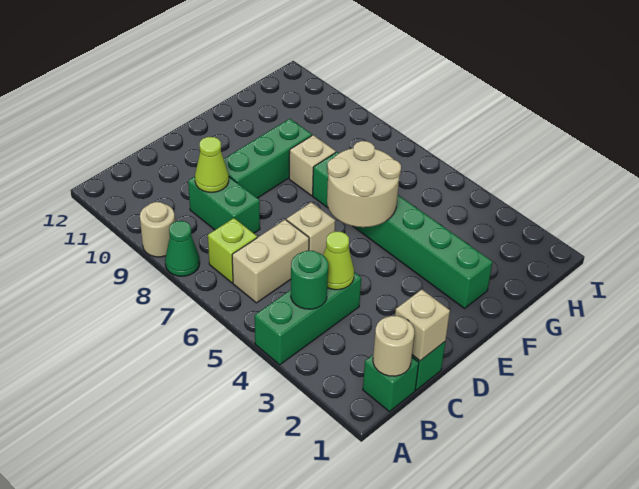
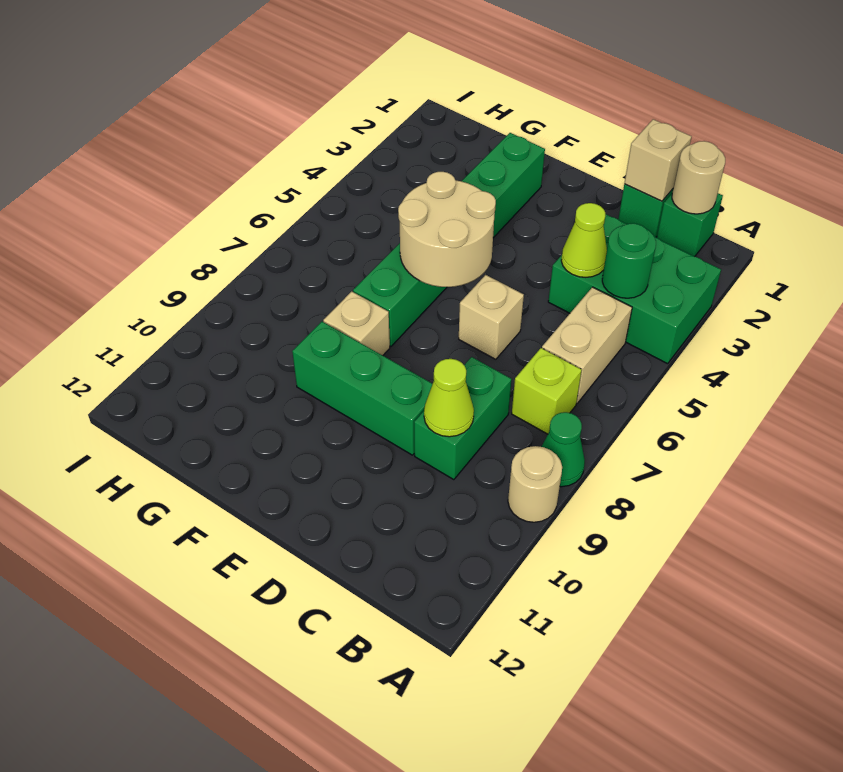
green brick A4:C4 level 1 -> green brick A3:C4 level 1
tan brick B6:C6 level 1 -> tan brick B5:B6 level 1

